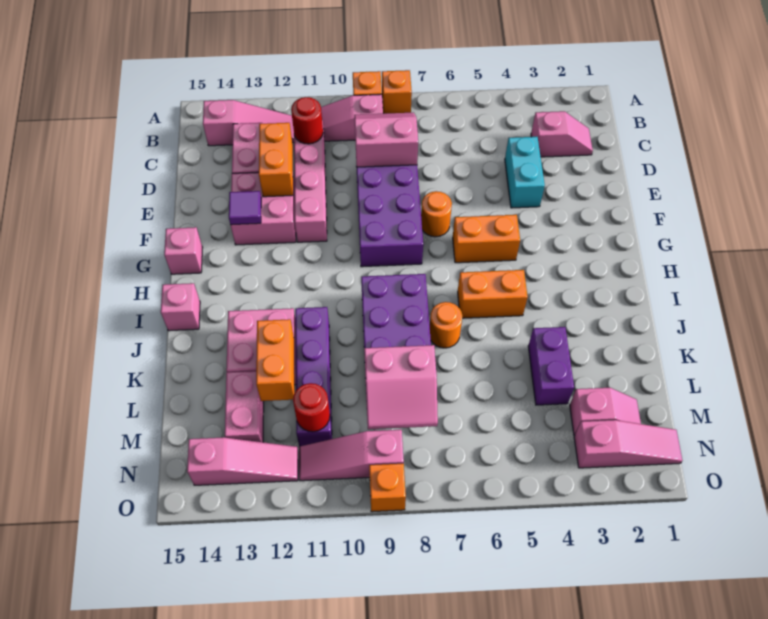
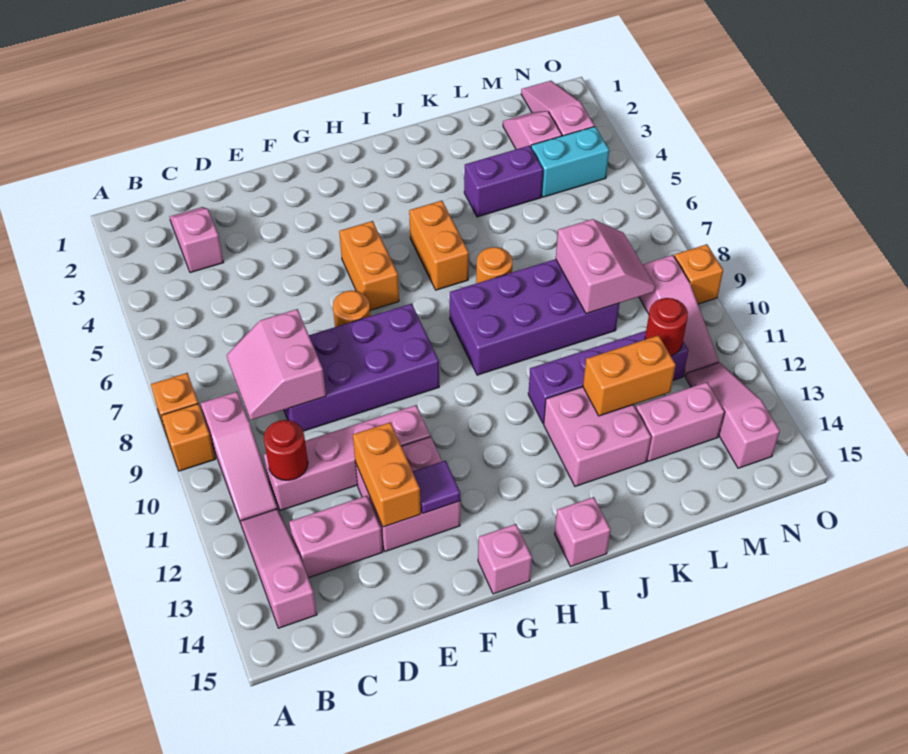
cyan brick D4:E4 level 1 -> cyan brick M4:N4 level 1
orange brick D12:E12 level 2 -> orange brick E12:E13 level 2

